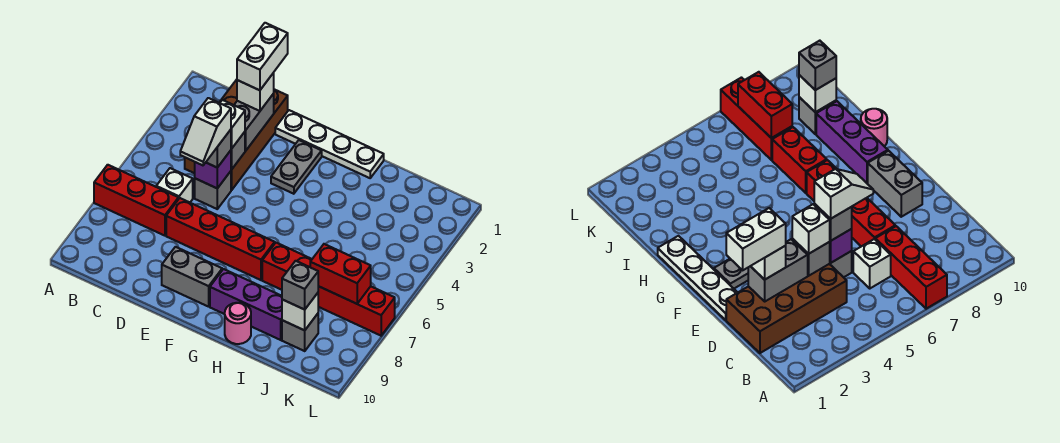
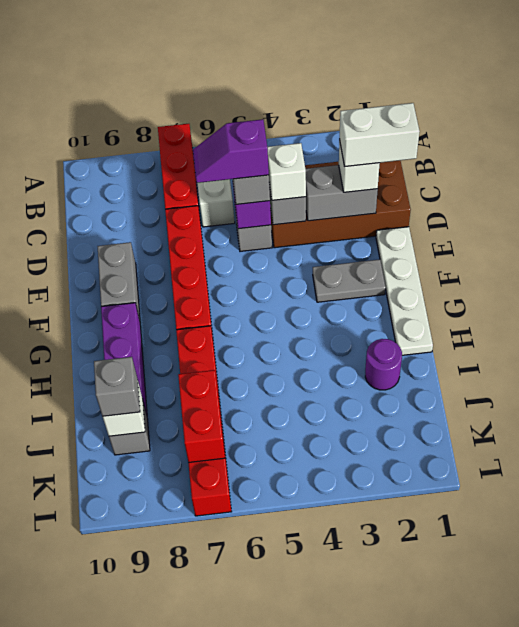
white slope D5:D6 level 4 top 5 -> purple slope D5:D6 level 4 top 5
pink round brick H10 level 1 -> none
none -> purple round brick I2 level 1

